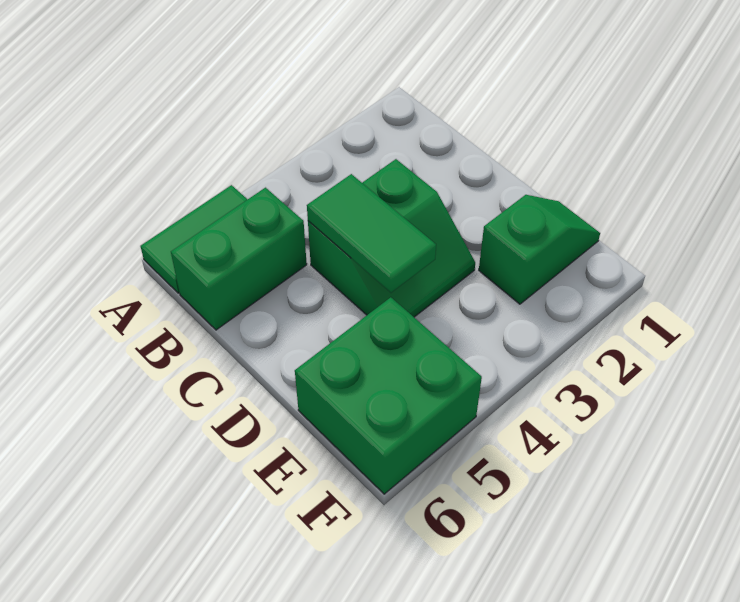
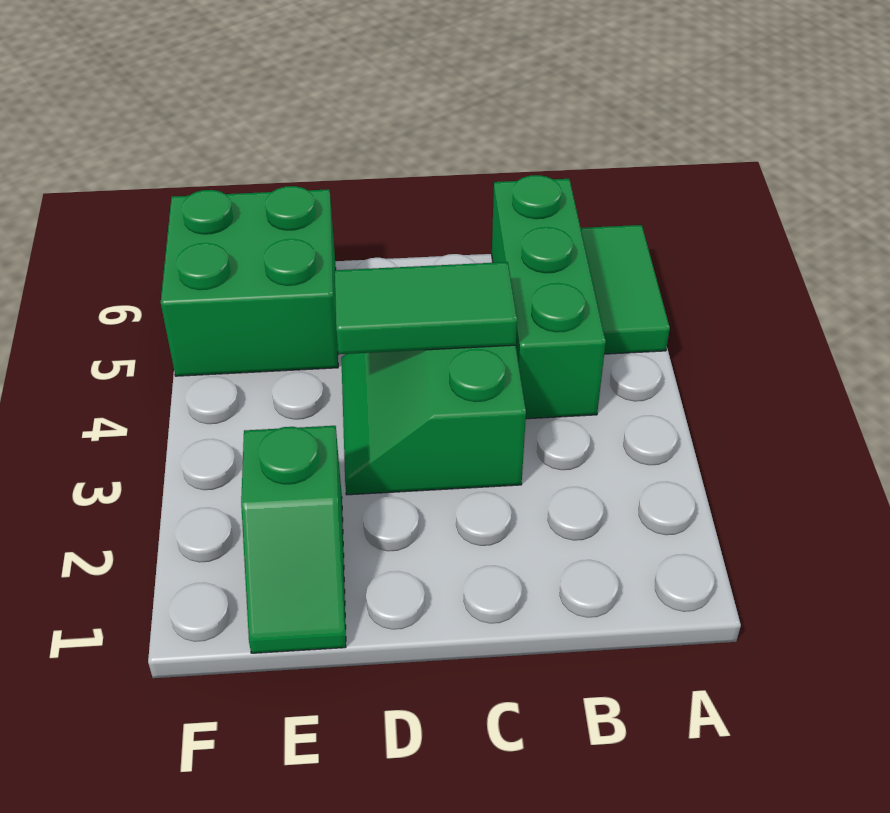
green brick B5:B6 level 1 -> green brick B4:B6 level 1

